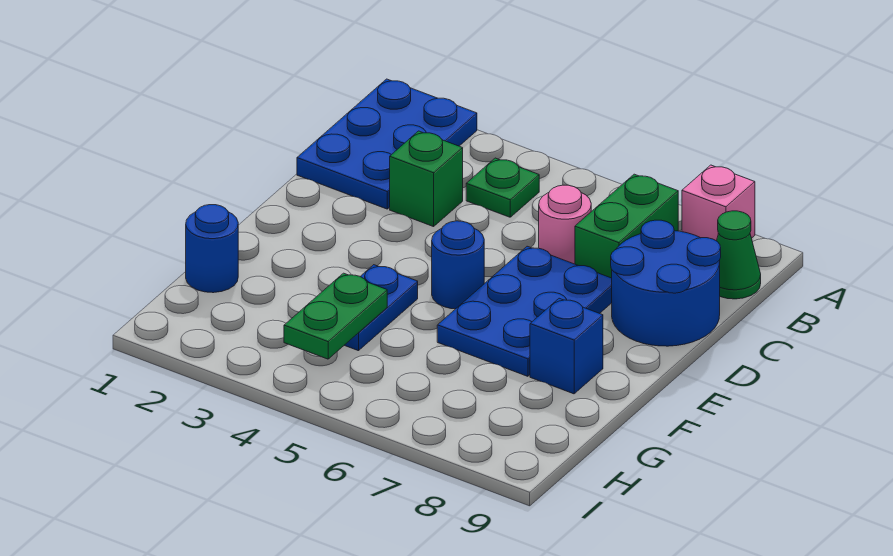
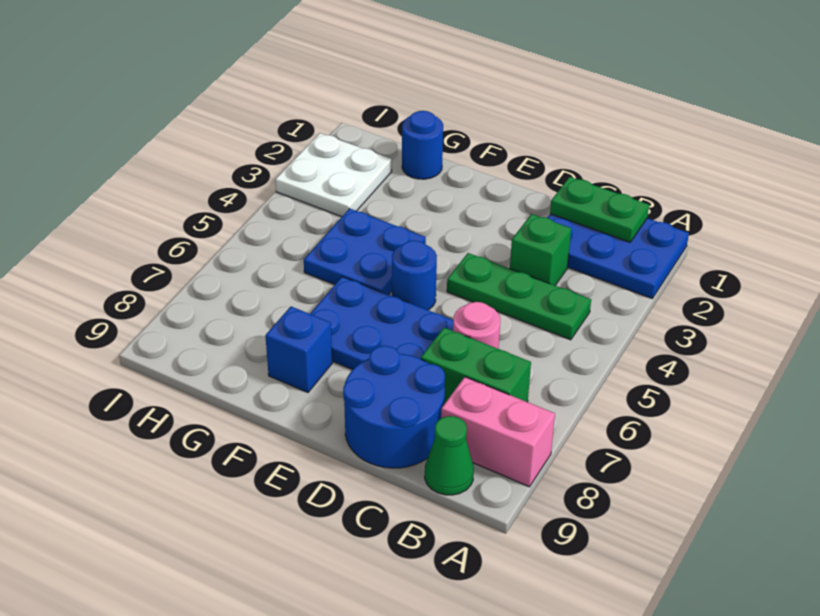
pink brick A8 level 1 -> pink brick A8:B8 level 1
green plate B4 level 1 -> green plate B4:D4 level 1
blue plate F4:G4 level 1 -> blue plate F4:G5 level 1
green plate G4:H4 level 2 -> green plate B1:C1 level 2
none -> white plate H2:I3 level 1

